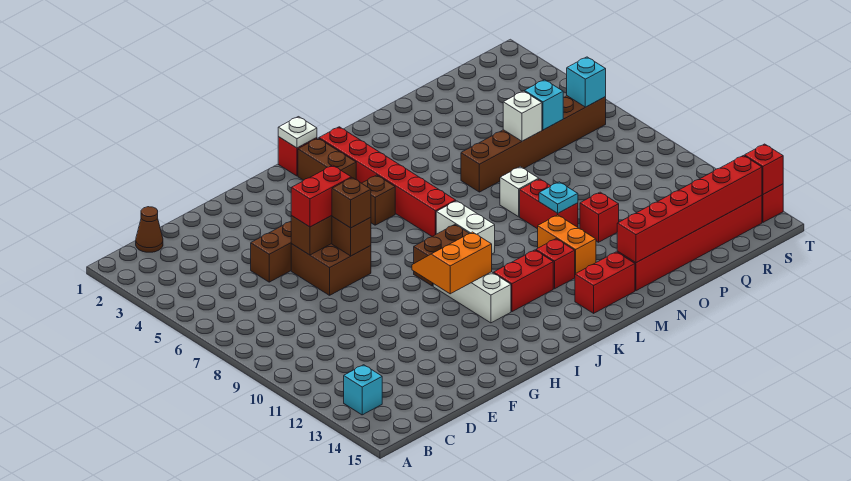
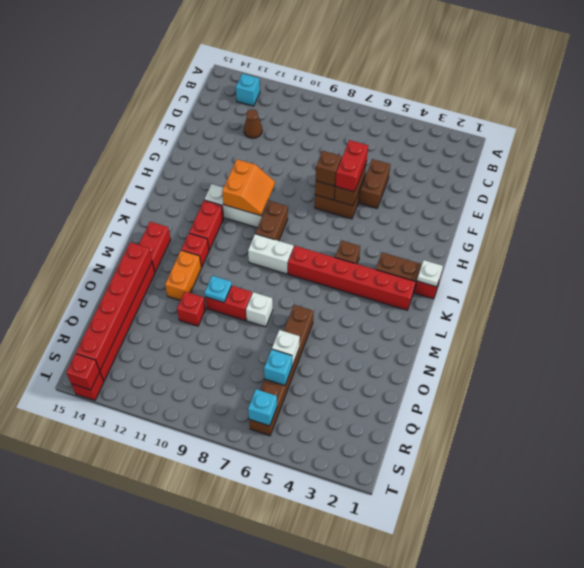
brown cone C1 level 1 -> brown cone D12 level 1
orange brick M11:M12 level 1 -> orange brick M12:N12 level 1

